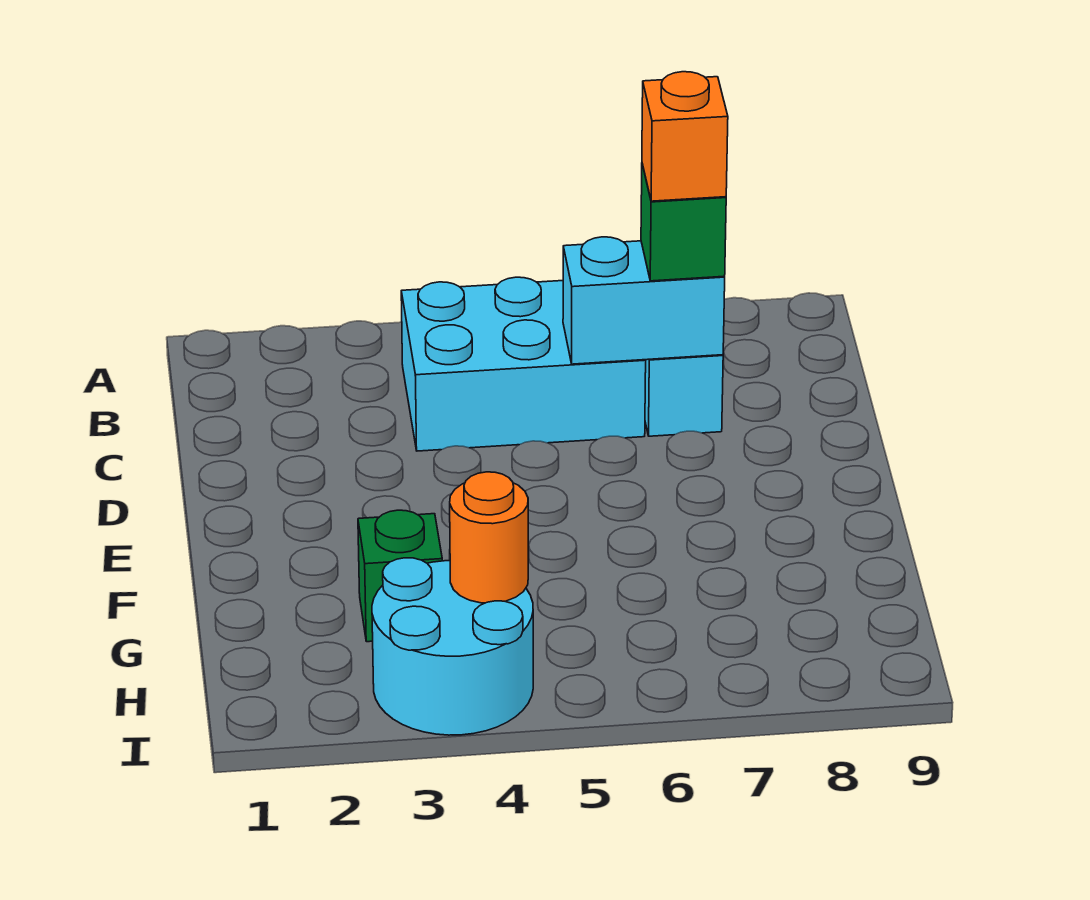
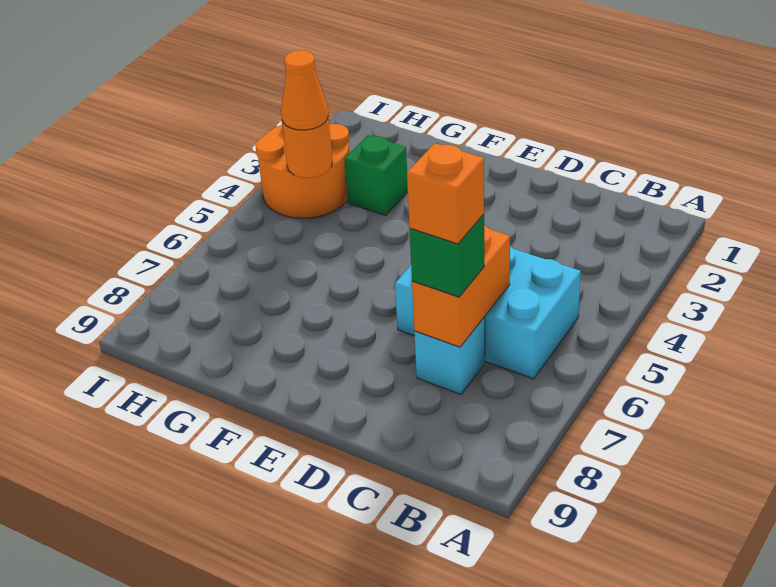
cyan brick B4:C6 level 1 -> cyan brick B5:D6 level 1
cyan brick C6:C7 level 2 -> orange brick C6:C7 level 2
cyan round brick H3:I4 level 1 -> orange round brick H3:I4 level 1
none -> orange cone H4 level 3

